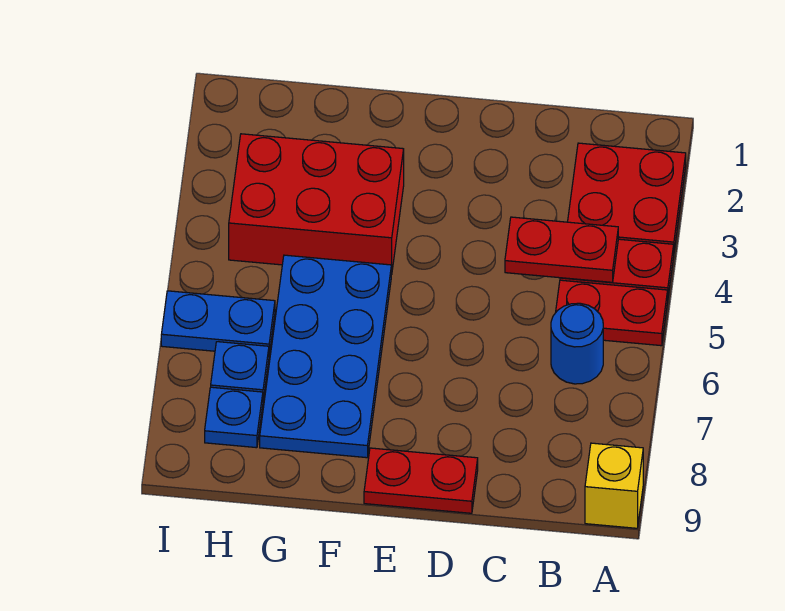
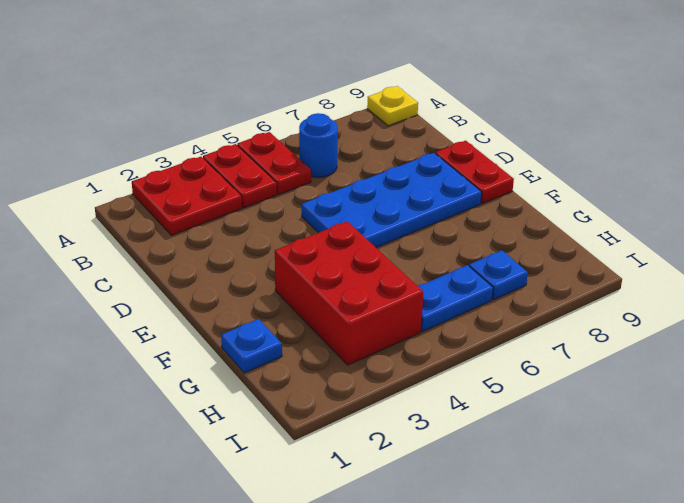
yellow brick A9 level 1 -> yellow plate A9 level 1
red plate B4:C4 level 2 -> none
blue plate F5:G8 level 1 -> blue plate D5:E8 level 1
blue plate H6:I6 level 1 -> blue plate H5:H6 level 1
blue plate H8 level 1 -> blue plate G1 level 1

